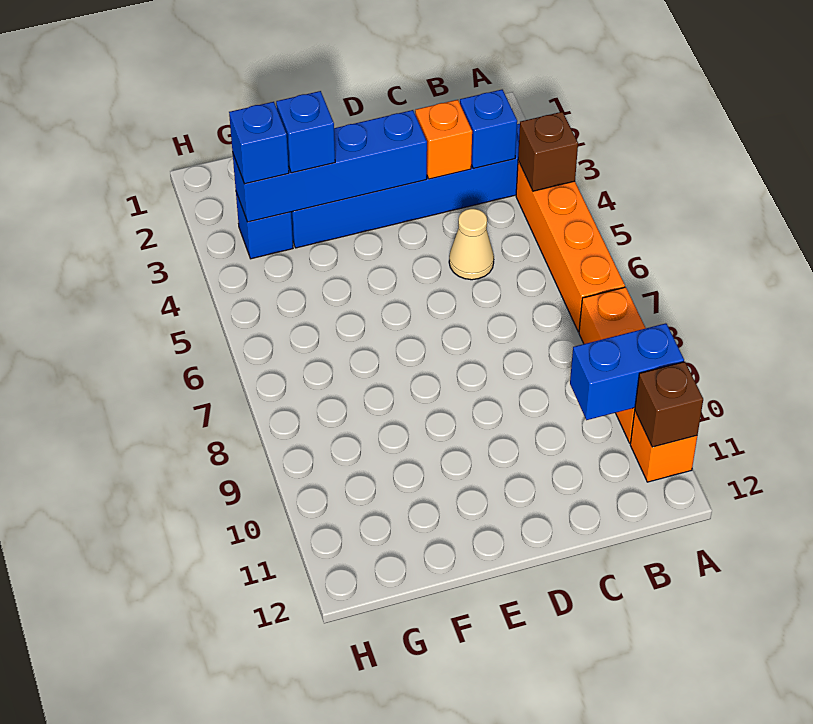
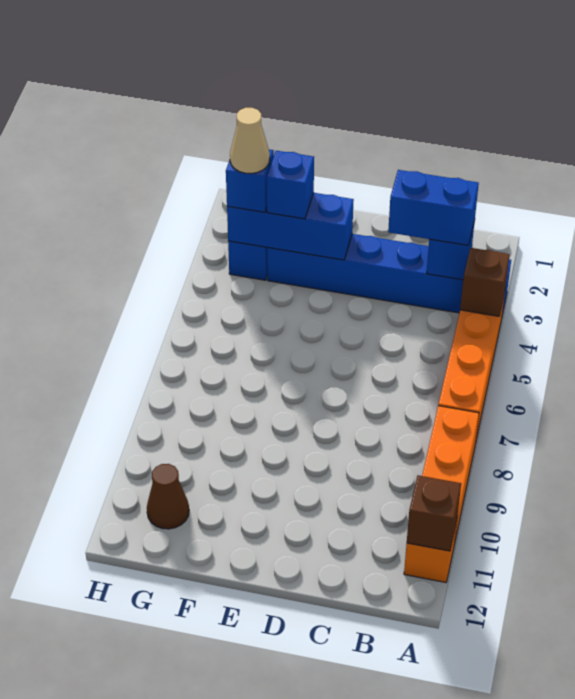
blue brick A10:B10 level 2 -> blue brick B3:C3 level 3
orange brick C3 level 2 -> none
tan cone C5 level 1 -> tan cone G3 level 4
blue brick D3:G3 level 2 -> blue brick E3:G3 level 2
none -> brown cone G11 level 1

